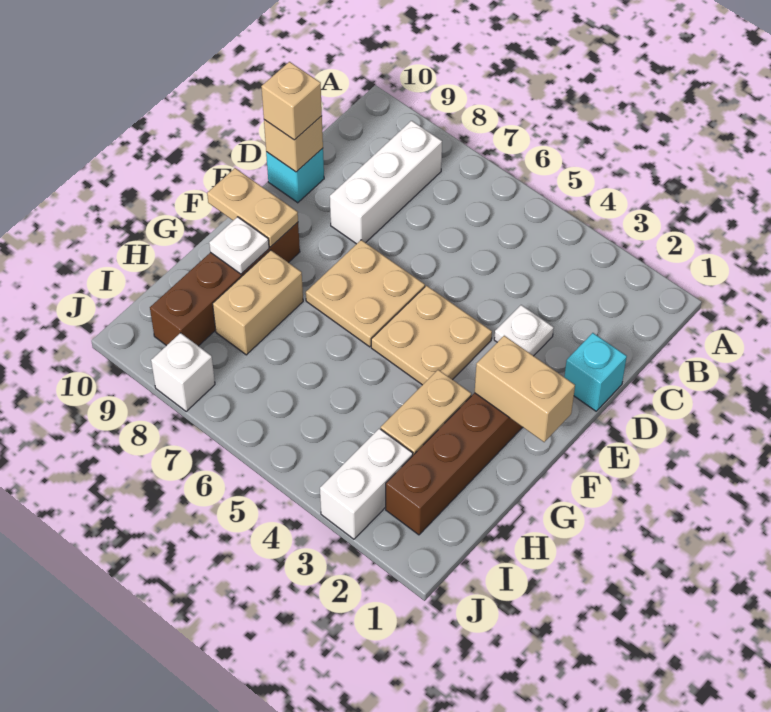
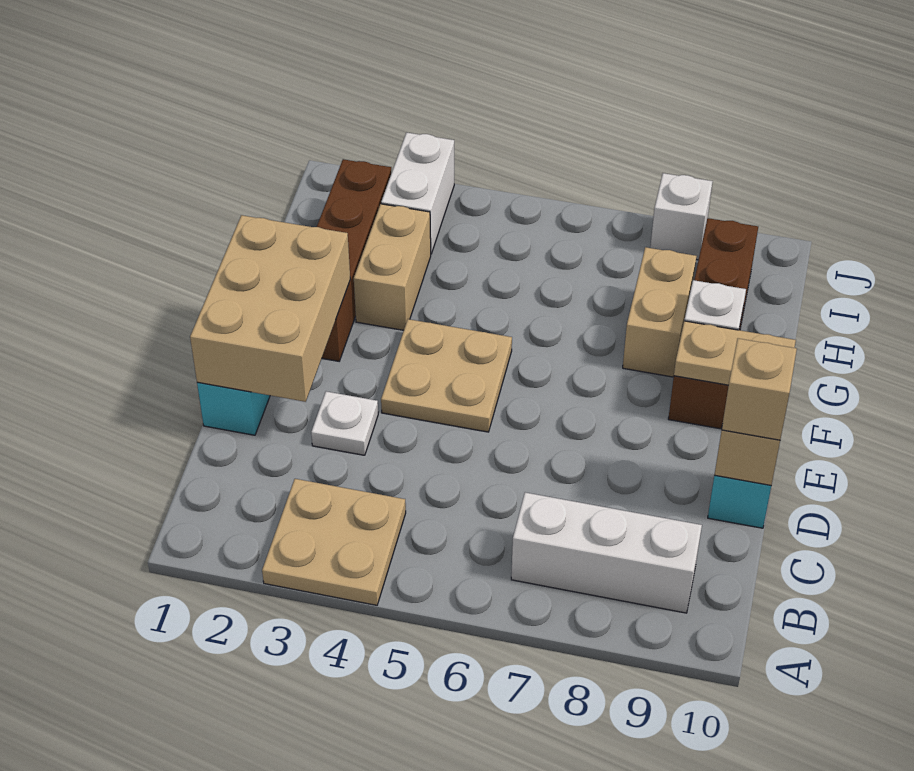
white brick B8:D8 level 1 -> white brick B7:B9 level 1
tan plate E6:F7 level 1 -> tan plate A3:B4 level 1
tan brick F1:F2 level 2 -> tan brick D1:F2 level 2

